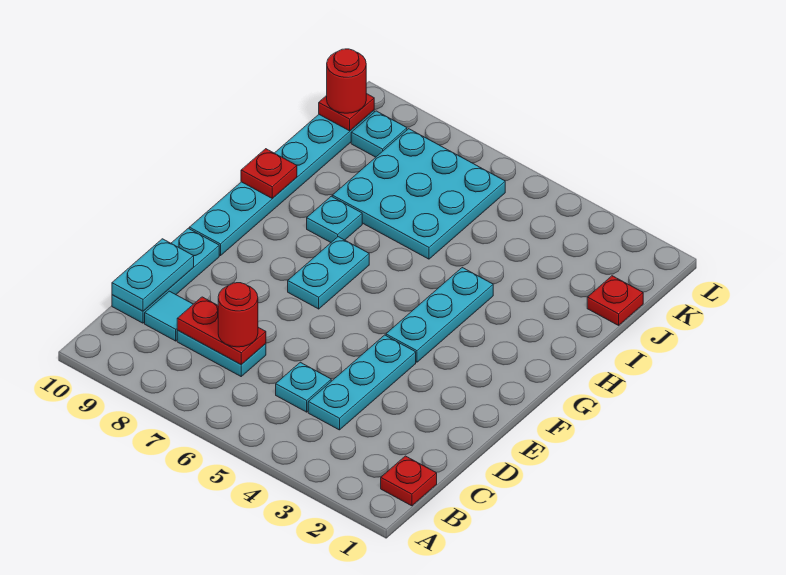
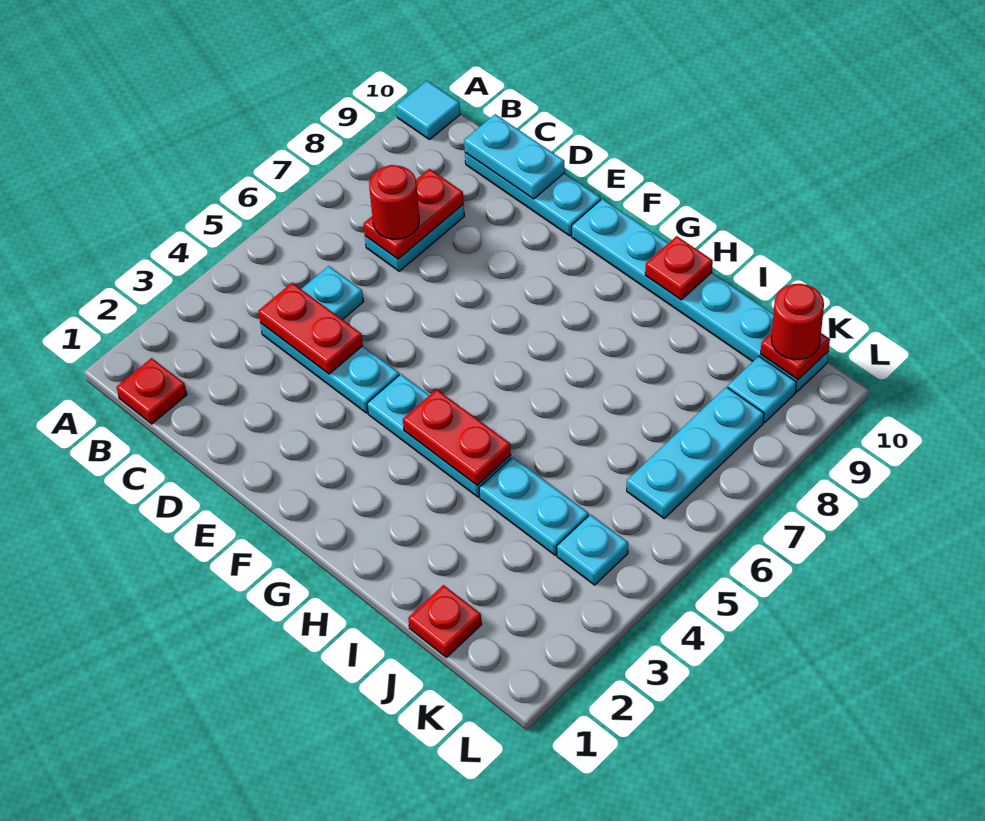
none -> red plate C4:D4 level 2
cyan tile C9 level 1 -> cyan tile A10 level 1
cyan plate F7:G7 level 1 -> cyan plate I4:J4 level 1
none -> red plate G4:H4 level 2
cyan plate H8 level 1 -> cyan plate K4 level 1
cyan plate I6:K8 level 1 -> cyan plate K6:K8 level 1

